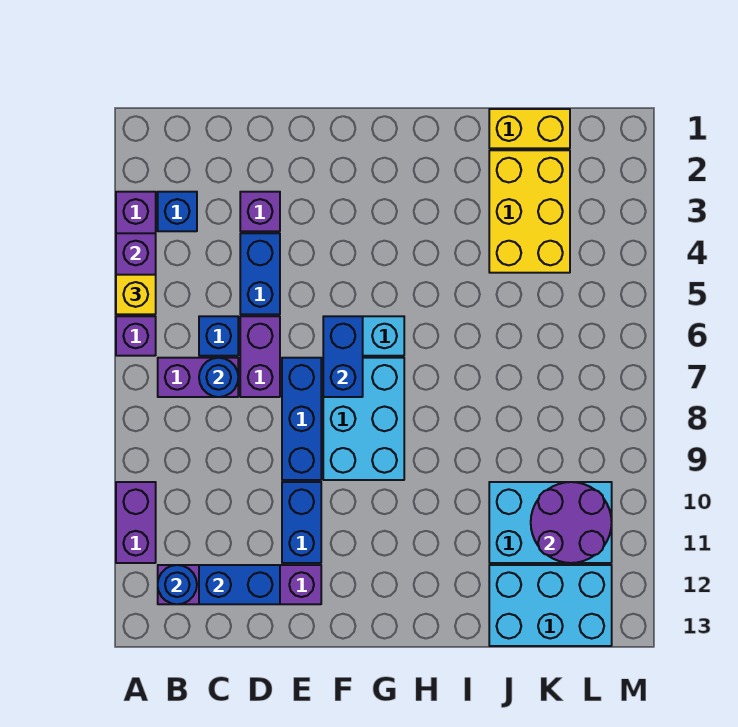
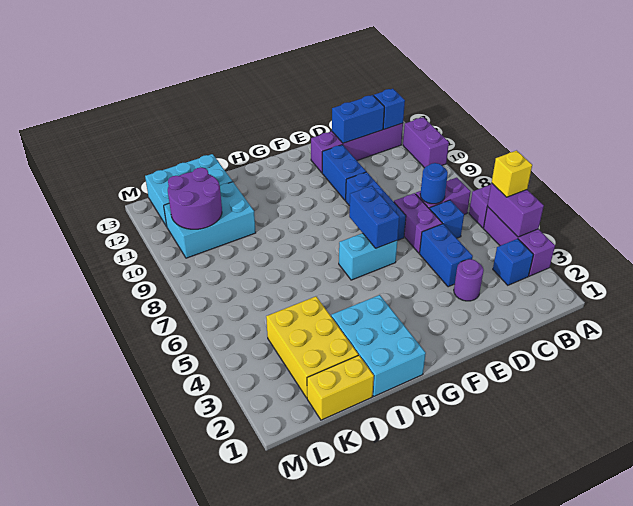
blue round brick B12 level 2 -> blue brick B12 level 2
purple brick D3 level 1 -> purple round brick D3 level 1
cyan brick F7:G9 level 1 -> cyan brick H1:I3 level 1

